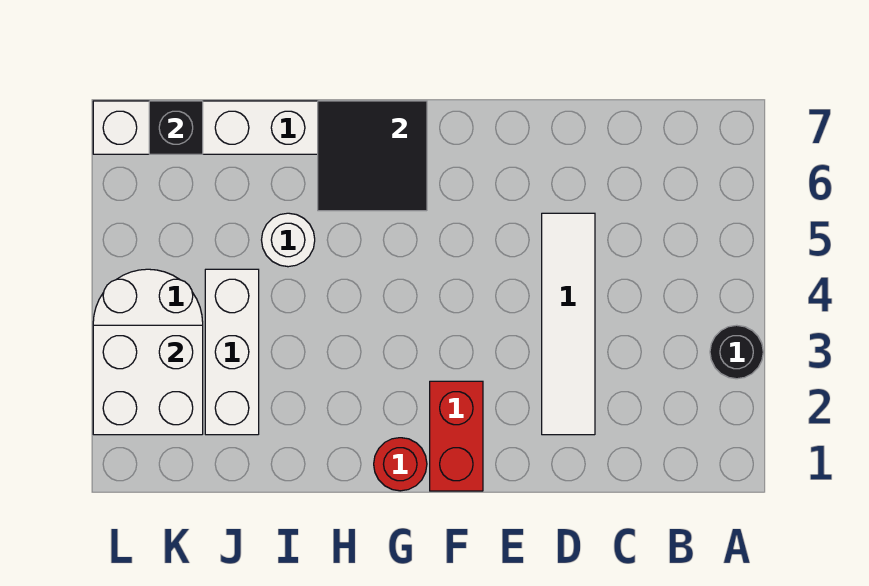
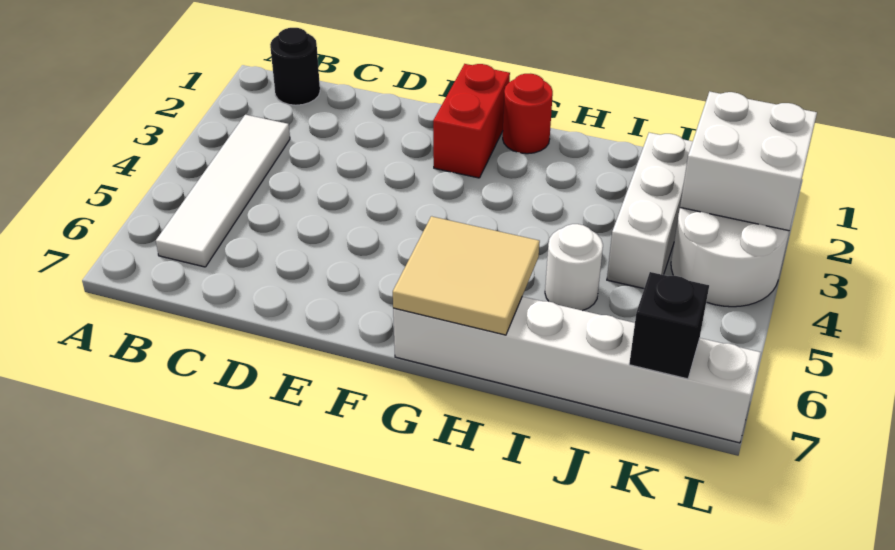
black round brick A3 level 1 -> black round brick B1 level 1
white tile D2:D5 level 1 -> white tile B3:B6 level 1
black tile G6:H7 level 2 -> tan tile G6:H7 level 2

